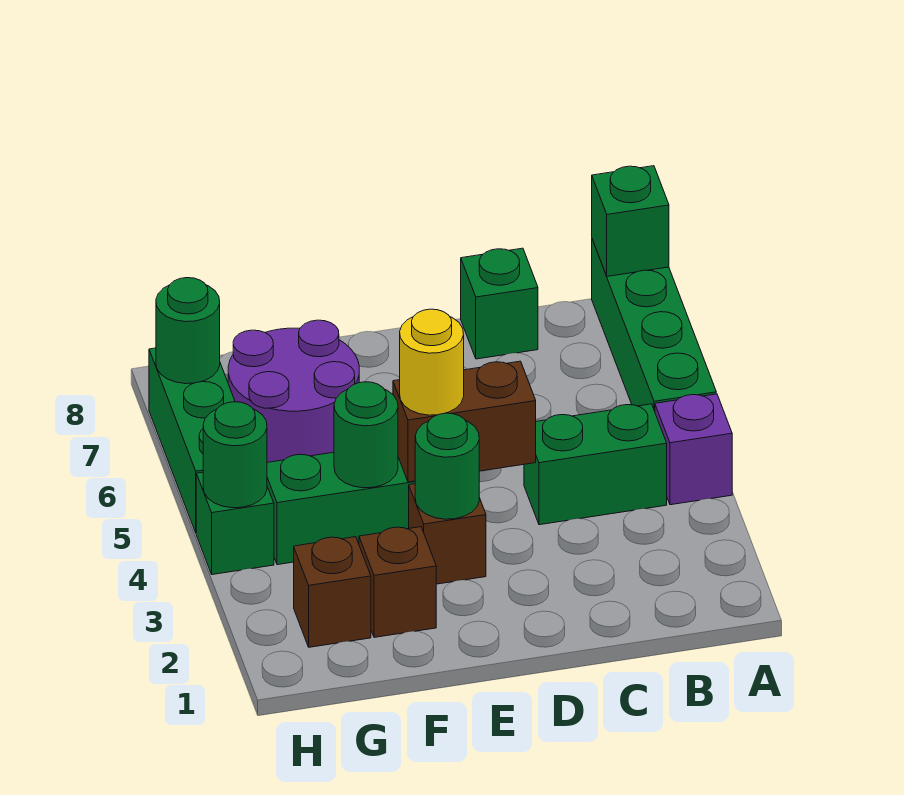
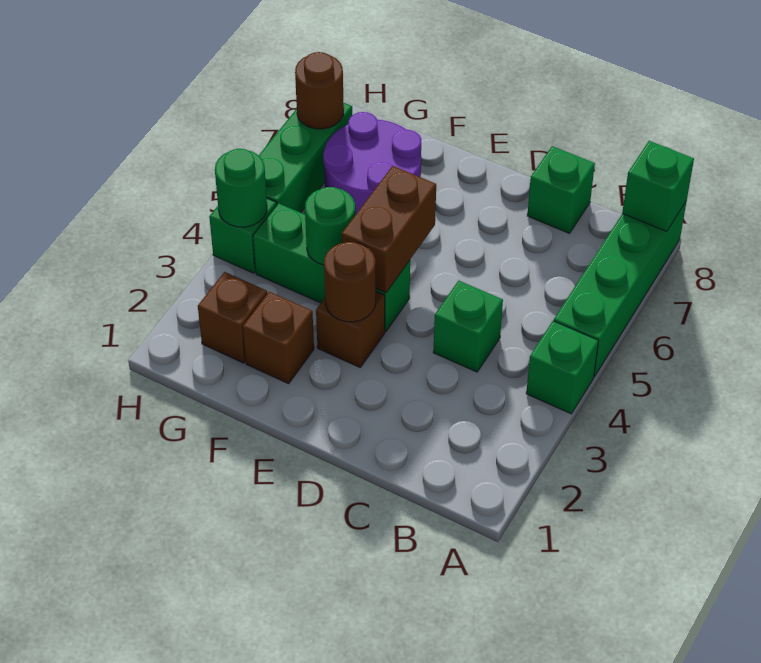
purple brick A4 level 1 -> green brick A4 level 1
green brick B4:C4 level 1 -> green brick C4 level 1
brown brick D4:E4 level 2 -> brown brick E4:E5 level 2
green round brick E3 level 2 -> brown round brick E3 level 2
yellow round brick E4 level 3 -> none
green round brick H7 level 2 -> brown round brick H7 level 2

